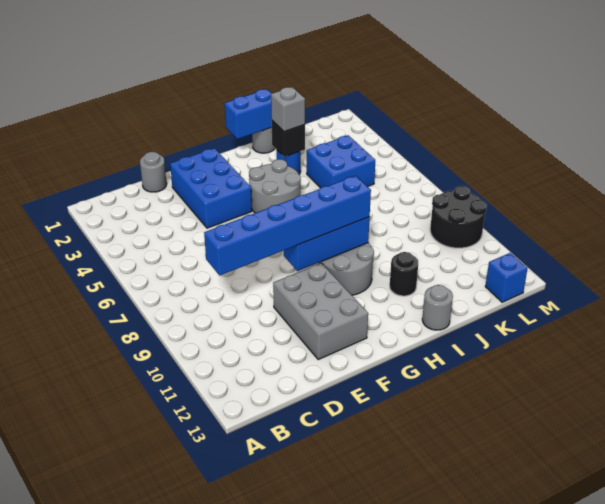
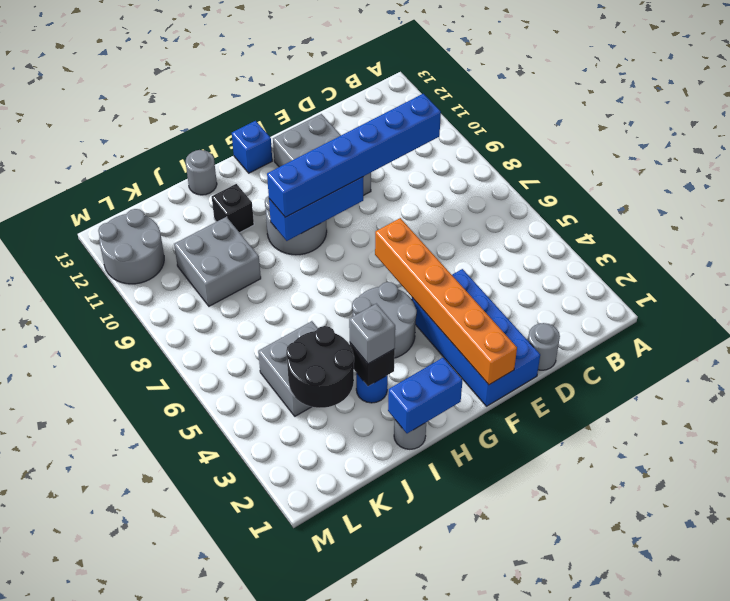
blue brick E2:F4 level 1 -> blue brick E1:F4 level 1
none -> orange brick F1:F6 level 2
black round brick I11 level 1 -> black brick I11 level 1
blue brick J4:K5 level 1 -> grey brick J4:K5 level 1
none -> grey brick J9:K10 level 1
black round brick L9:M10 level 1 -> black round brick J3:K4 level 2
none -> grey round brick L11:M12 level 1
blue brick L13 level 1 -> blue brick G13 level 1

